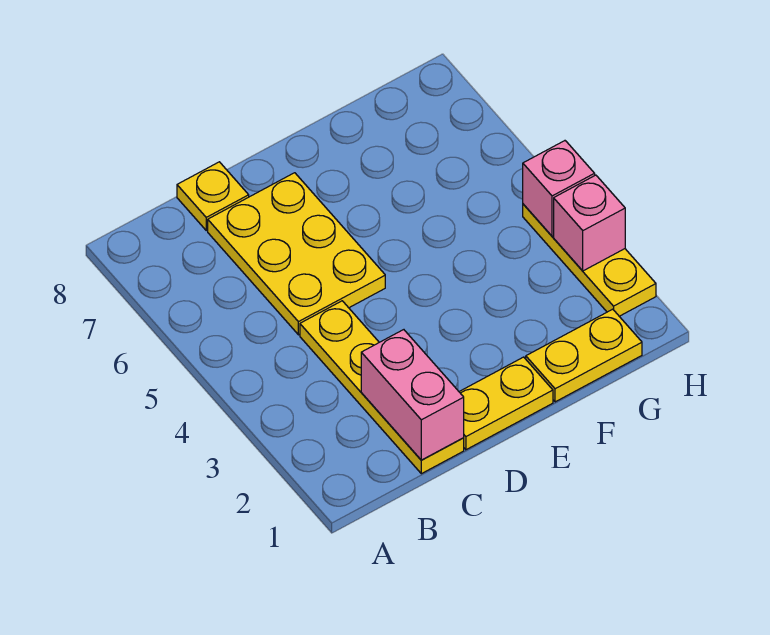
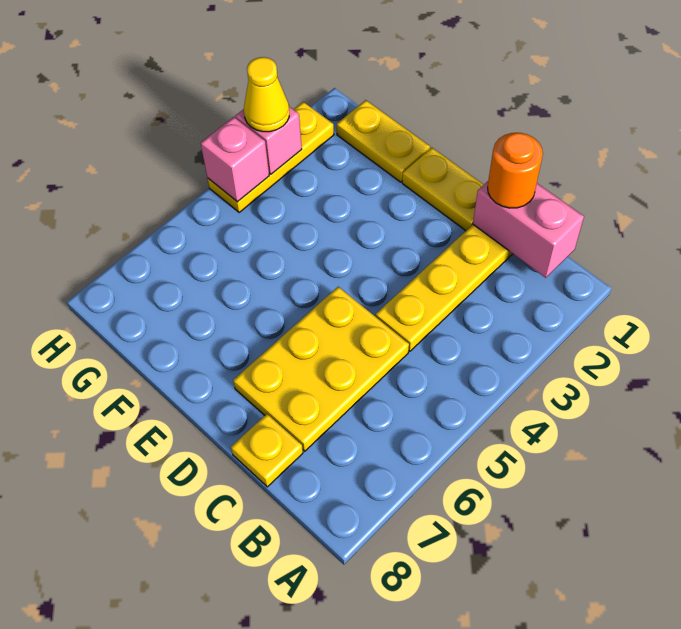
pink brick C1:C2 level 2 -> pink brick B1:C1 level 2
none -> orange round brick C1 level 3
none -> yellow cone H3 level 3

